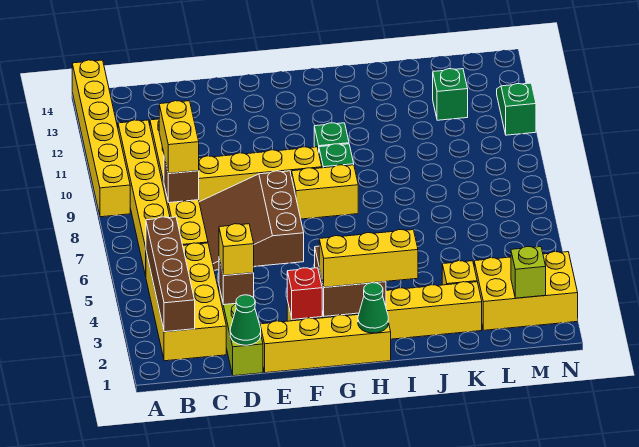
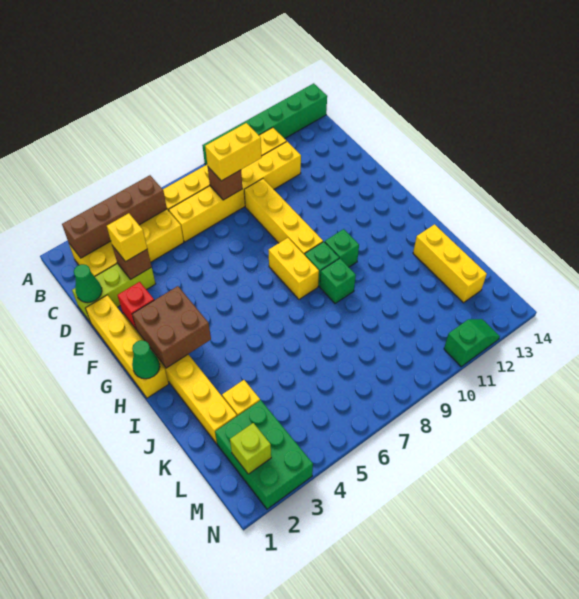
yellow brick A9:A14 level 1 -> green brick A9:A14 level 1
brown slope D6:F8 level 1 top F -> none
yellow brick G2:I2 level 3 -> yellow brick J13:L13 level 1
yellow brick L2:N3 level 1 -> green brick L2:N3 level 1
green brick L12 level 1 -> green brick I9 level 1

